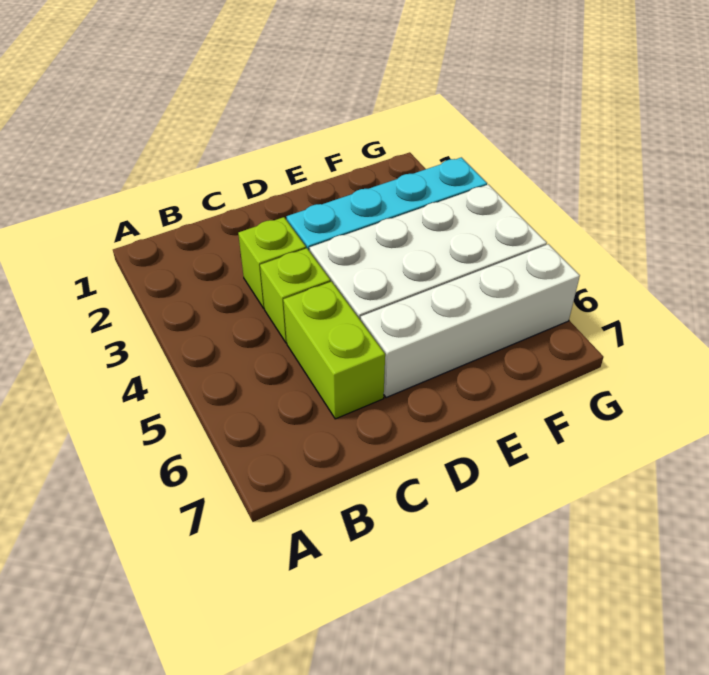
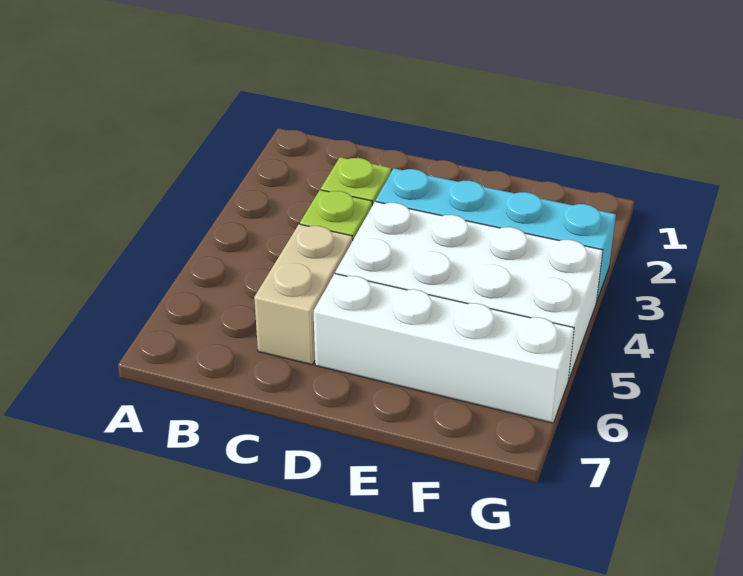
lime brick C5:C6 level 1 -> tan brick C5:C6 level 1

